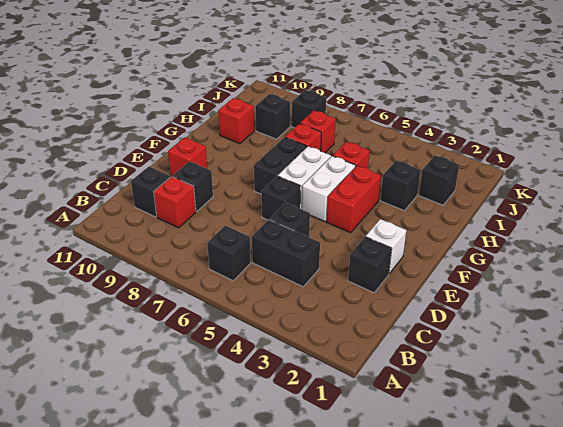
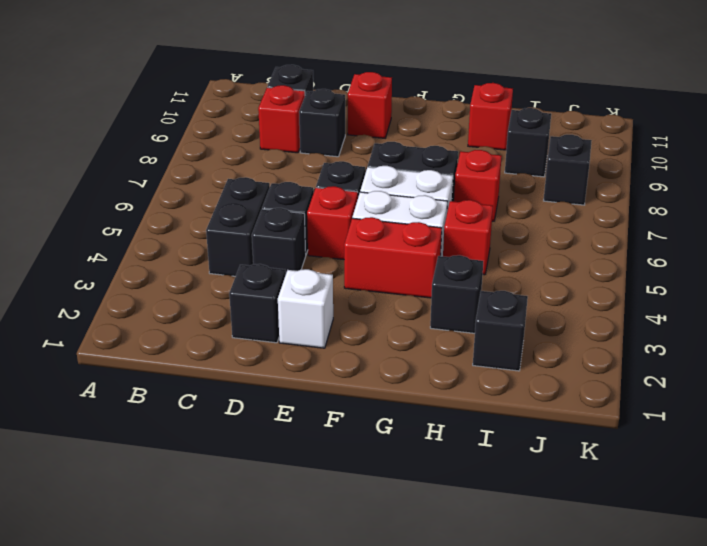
black brick B6 level 1 -> black brick D4 level 1
red brick I7 level 1 -> red brick E5 level 1

